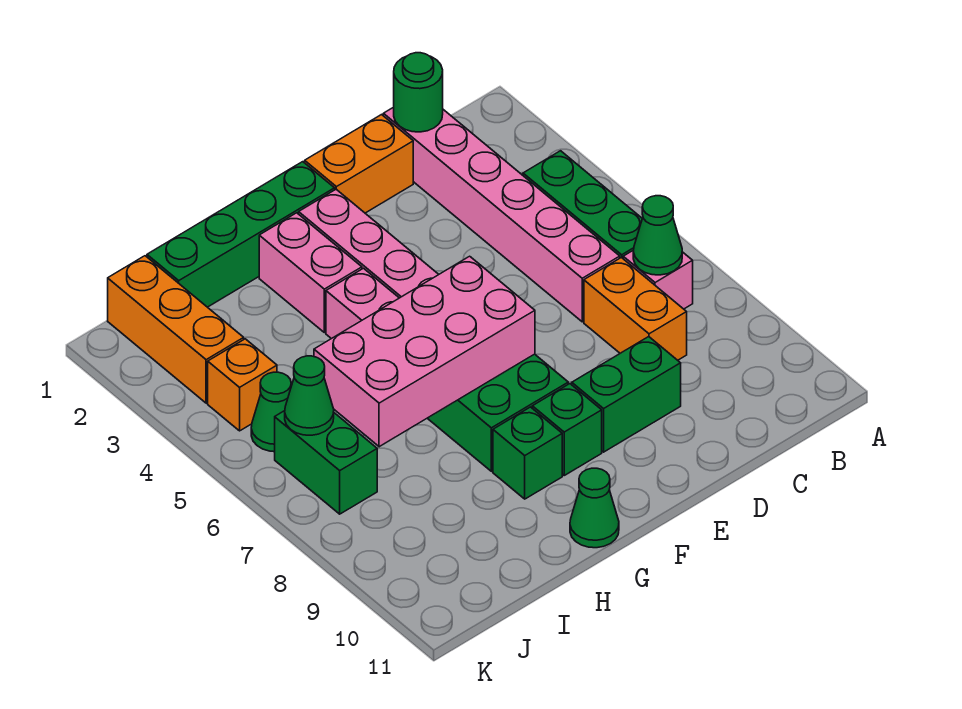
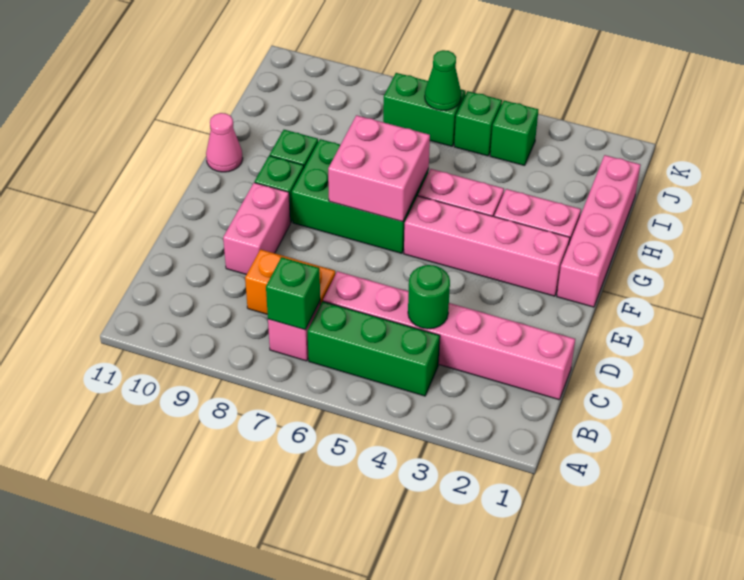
green cone B7 level 2 -> green brick B7 level 2
green round brick C1 level 2 -> green round brick C4 level 2
orange brick D1:E1 level 1 -> none
green brick D9:E9 level 1 -> pink brick D9:E9 level 1
green brick F1:I1 level 1 -> pink brick F1:I1 level 1
pink brick F6:I7 level 2 -> pink brick F6:G7 level 2
green cone G11 level 1 -> pink cone G11 level 1
orange brick J1:J3 level 1 -> none
orange brick J4 level 1 -> green brick J4 level 1
green cone J5 level 1 -> green brick J5 level 1

